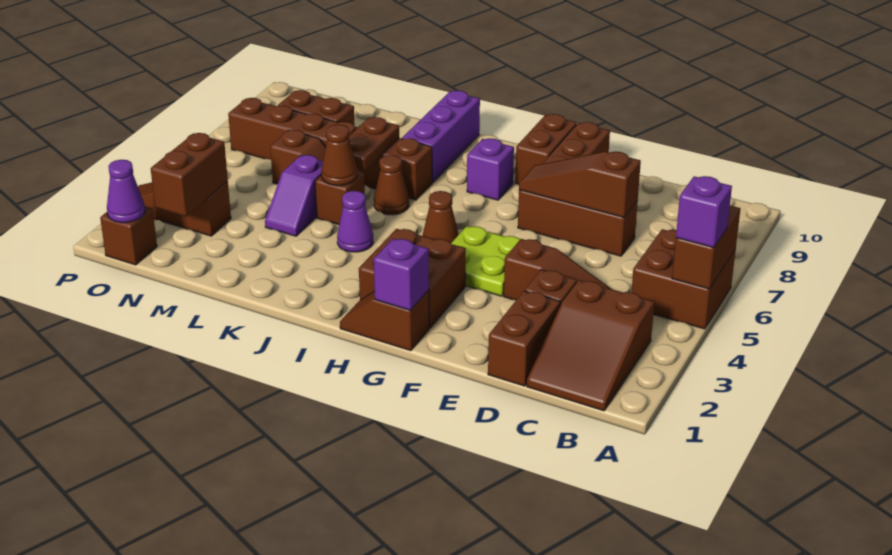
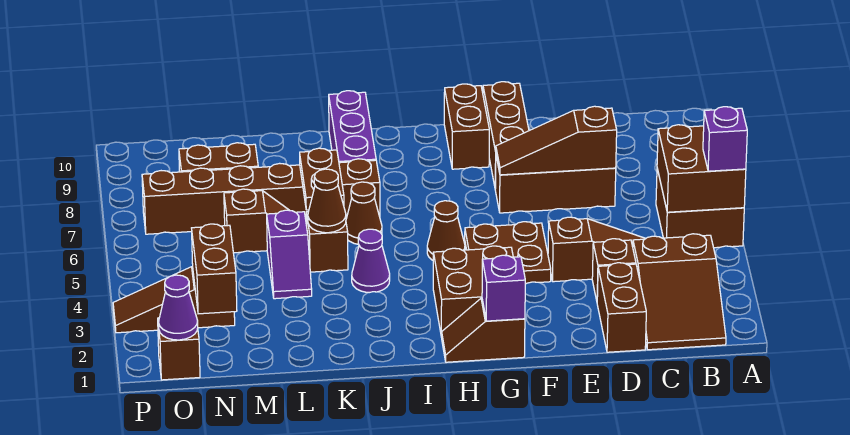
brown brick A5:A6 level 2 -> brown brick A5:B6 level 2
lime plate F4:G5 level 1 -> brown plate F4:G5 level 1
purple brick H8 level 1 -> none

